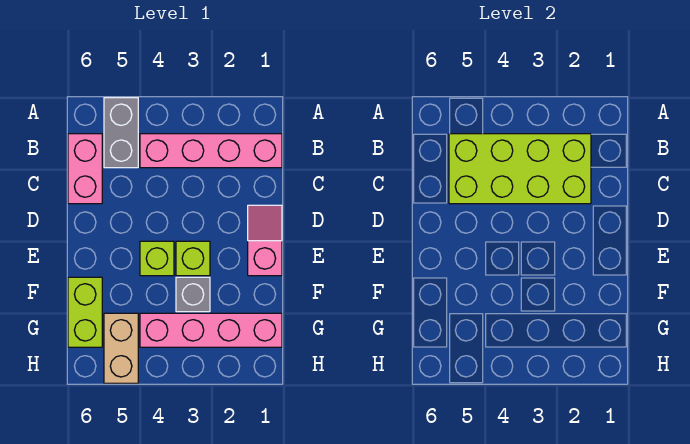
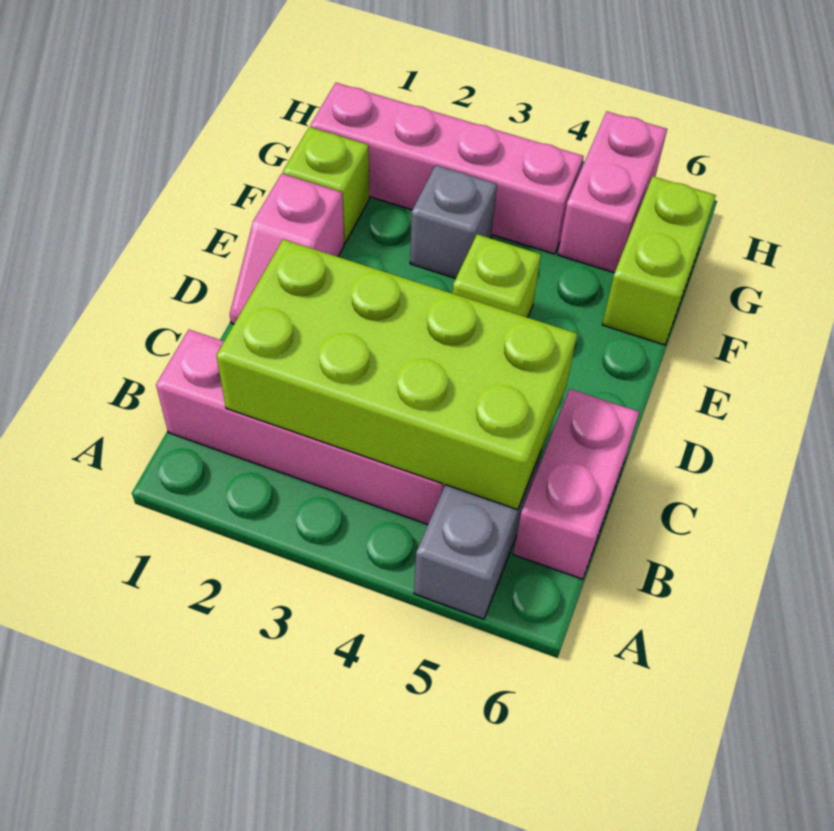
lime brick E3 level 1 -> lime brick F1 level 1
tan brick G5:H5 level 1 -> pink brick G5:H5 level 1

